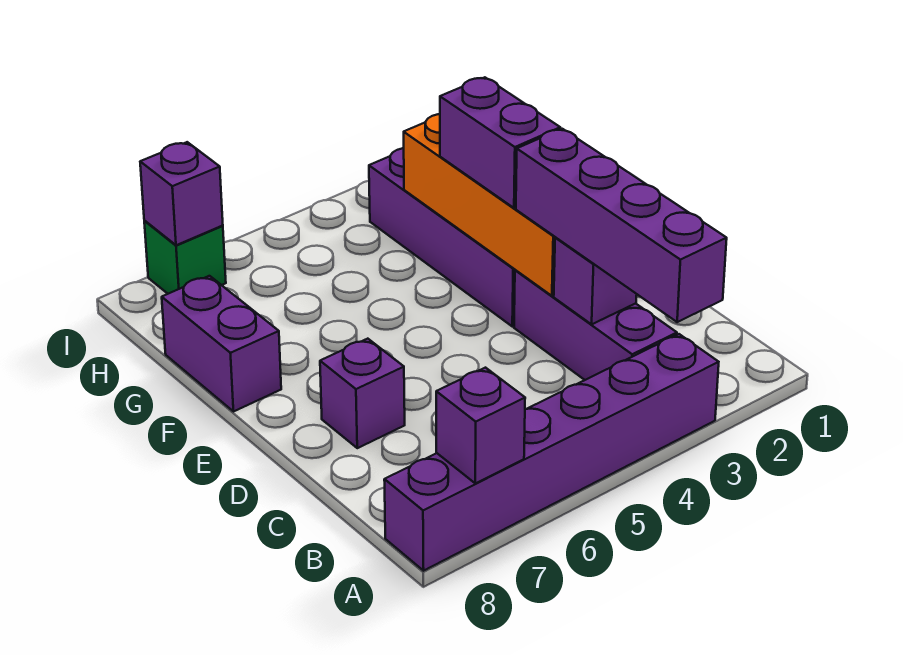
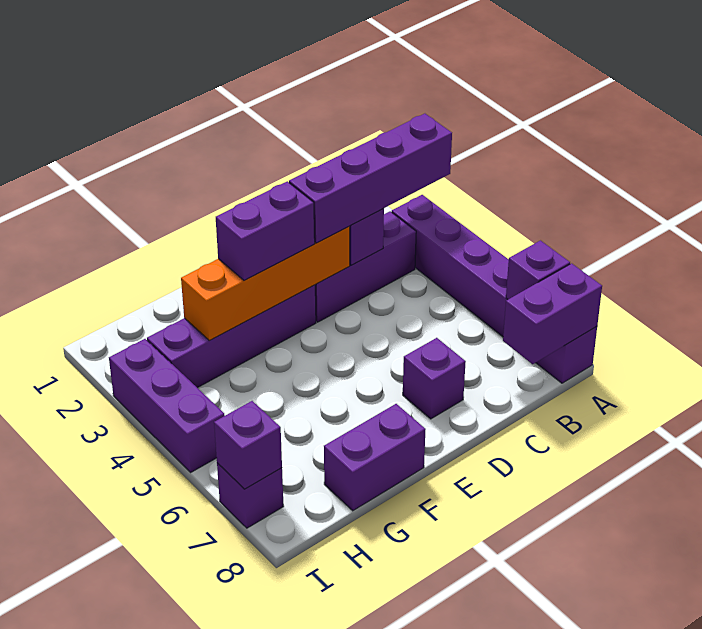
none -> purple brick A8:B8 level 2
none -> purple brick I3:I5 level 1
green brick I7 level 1 -> purple brick I7 level 1

